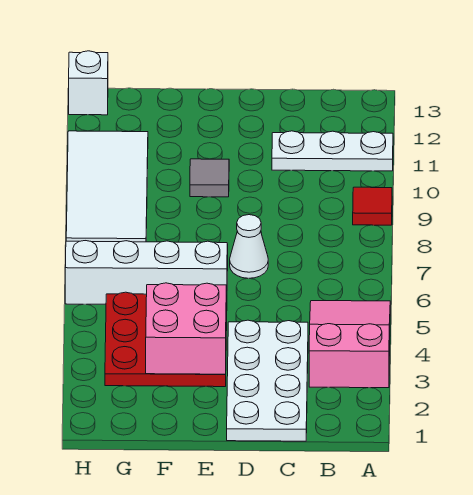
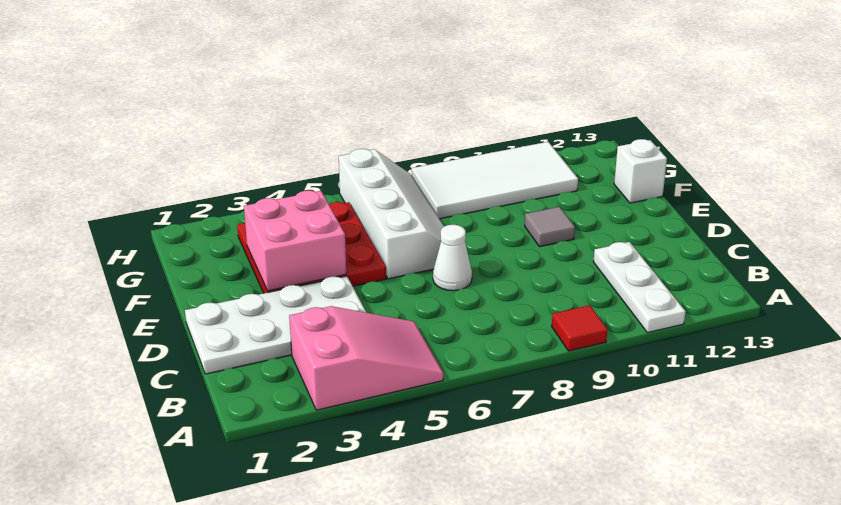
white brick H13 level 1 -> white brick F13 level 1

